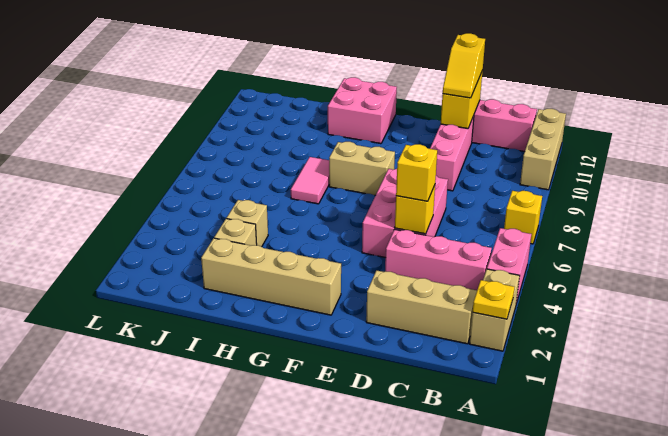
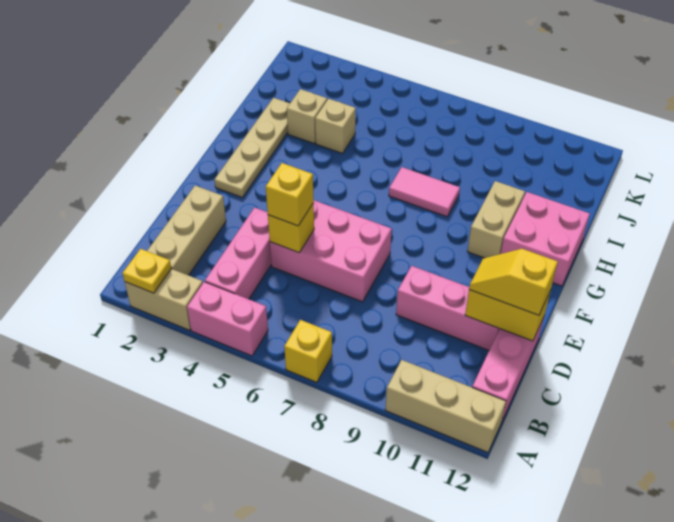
tan brick F2:I2 level 1 -> tan plate F2:I2 level 1
tan brick F8:G8 level 1 -> tan brick G10:H10 level 1

